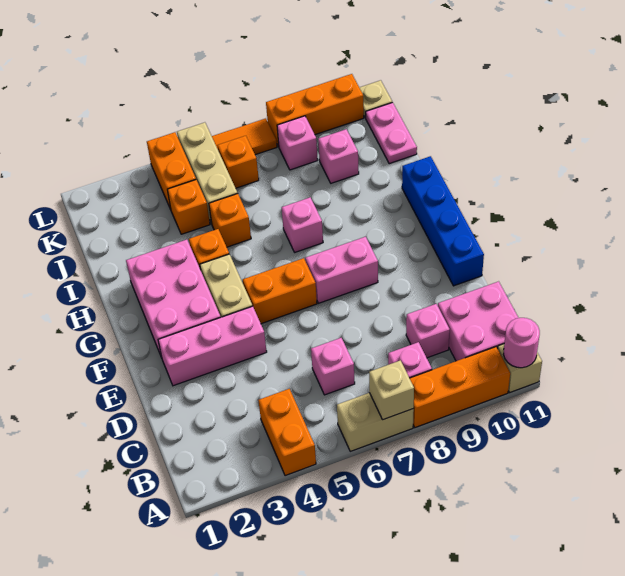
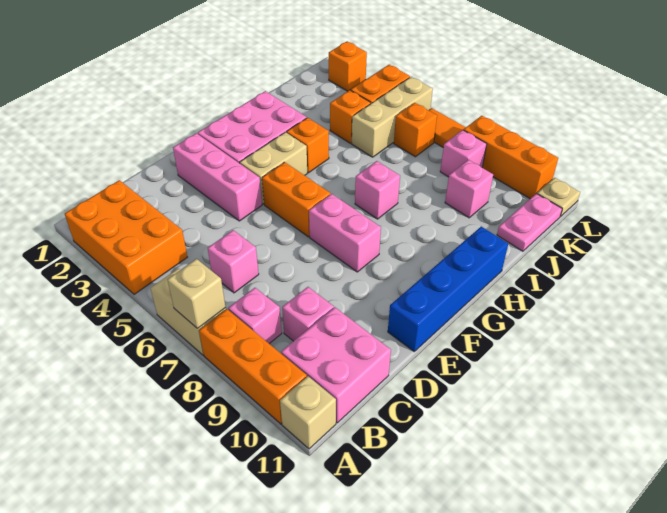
orange brick A4:B4 level 1 -> orange brick A2:B4 level 1
pink round brick A11 level 2 -> none
orange brick I5 level 1 -> orange brick L2 level 1

